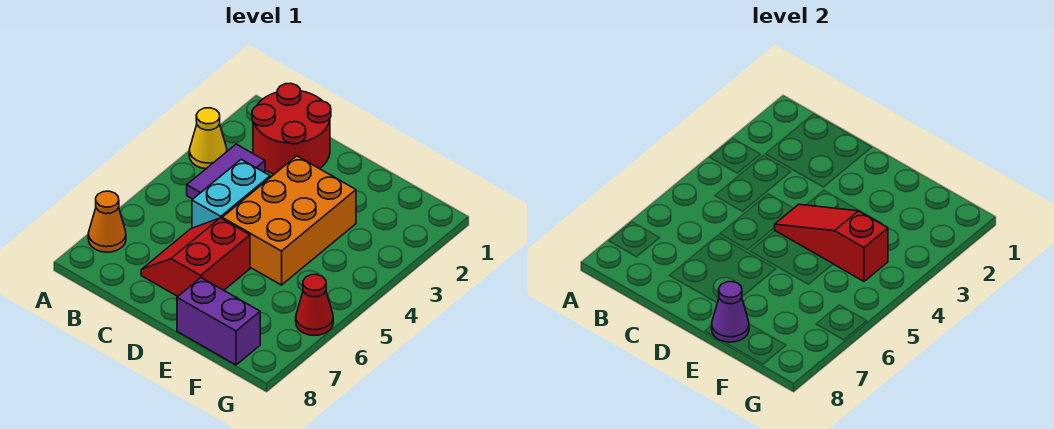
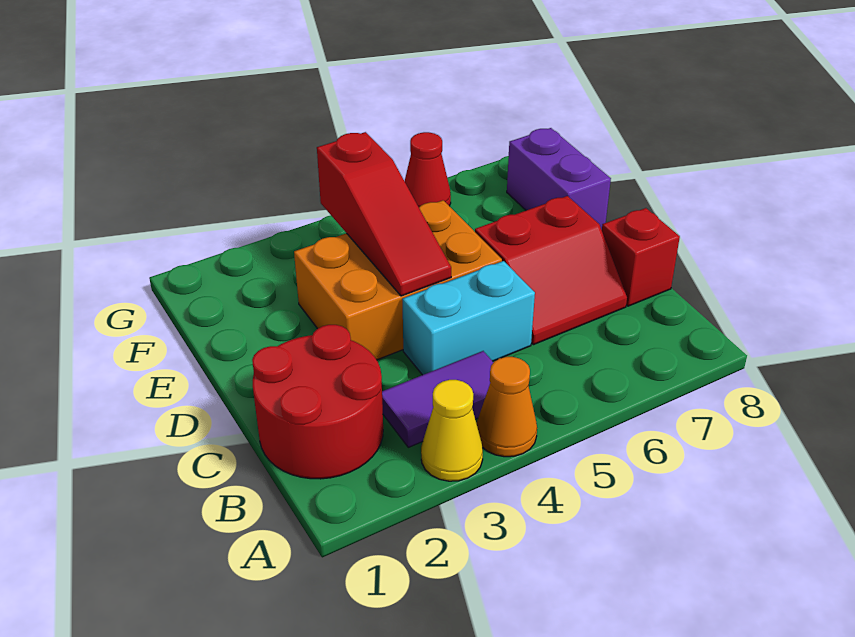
orange cone A7 level 1 -> orange cone A4 level 1
none -> red brick C8 level 1
purple cone E8 level 2 -> none

